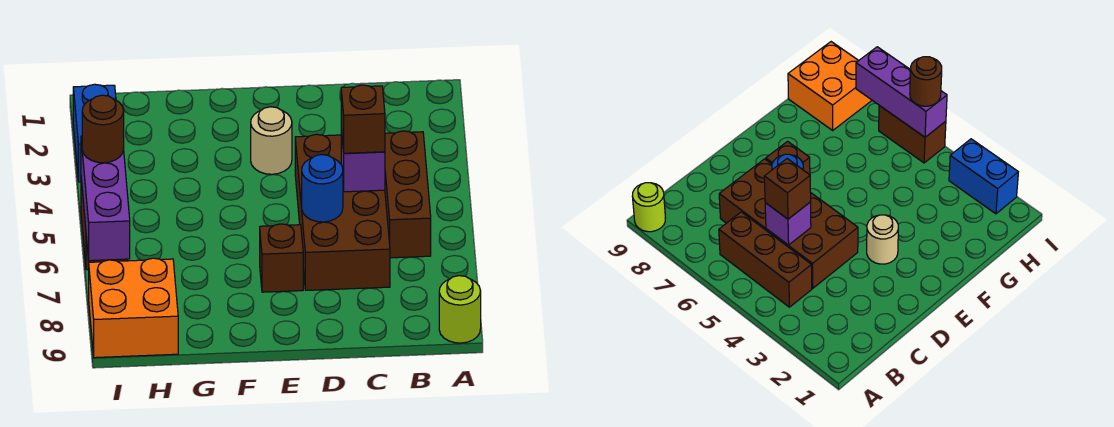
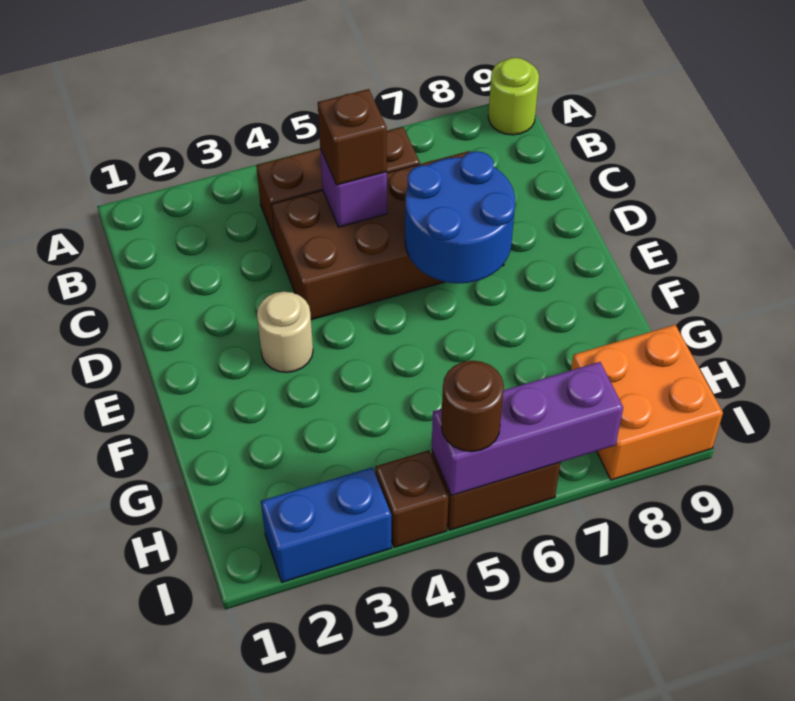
blue round brick D6 level 2 -> blue round brick D6:E7 level 2
brown brick E7 level 1 -> brown brick I4 level 1

